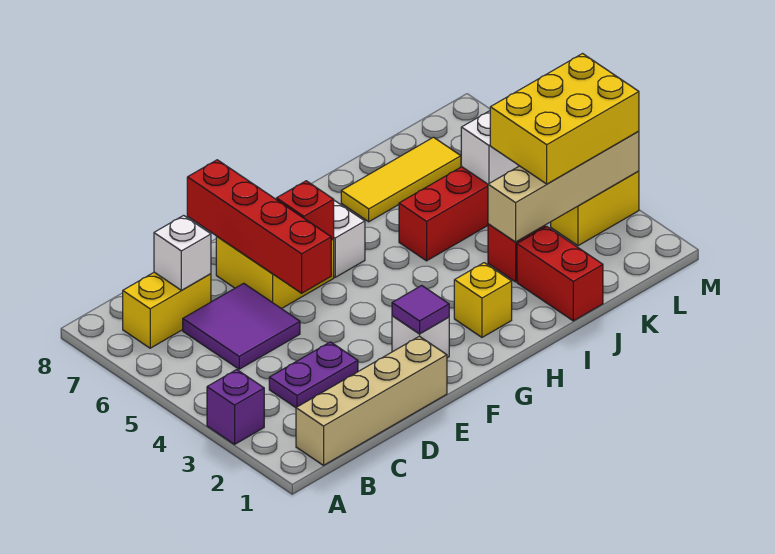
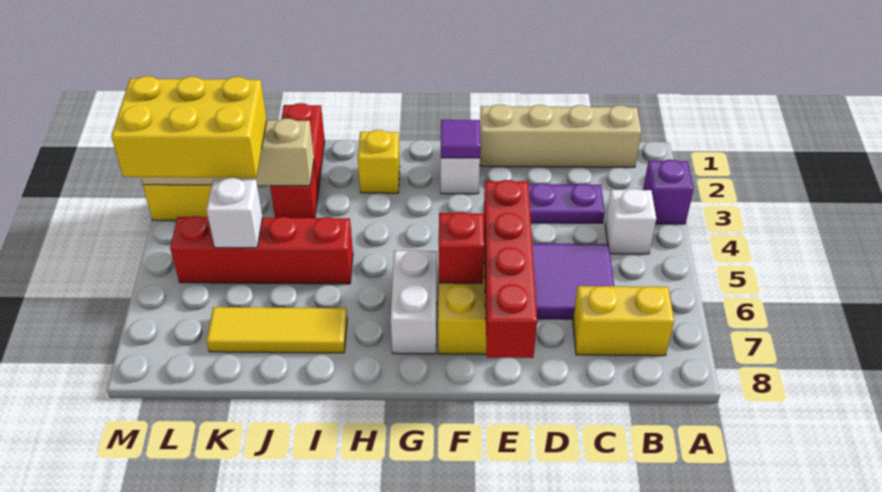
white brick C7 level 2 -> white brick B4 level 1

